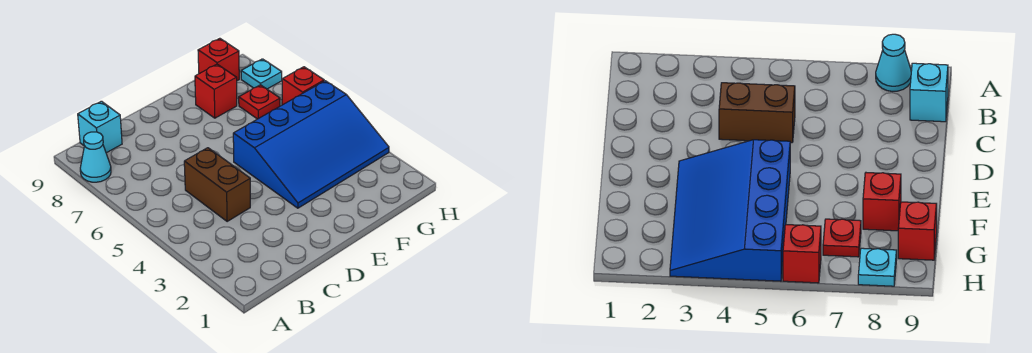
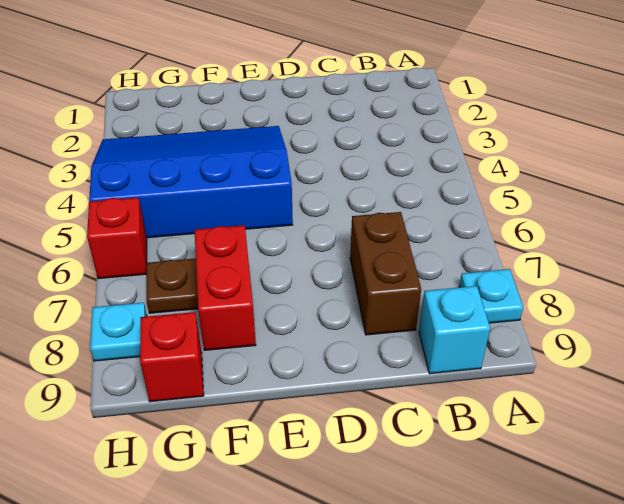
cyan cone A8 level 1 -> cyan plate A8 level 1
brown brick C4:C5 level 1 -> brown brick C7:C8 level 1
red brick F8 level 1 -> red brick F7:F8 level 1
red plate G7 level 1 -> brown plate G7 level 1

